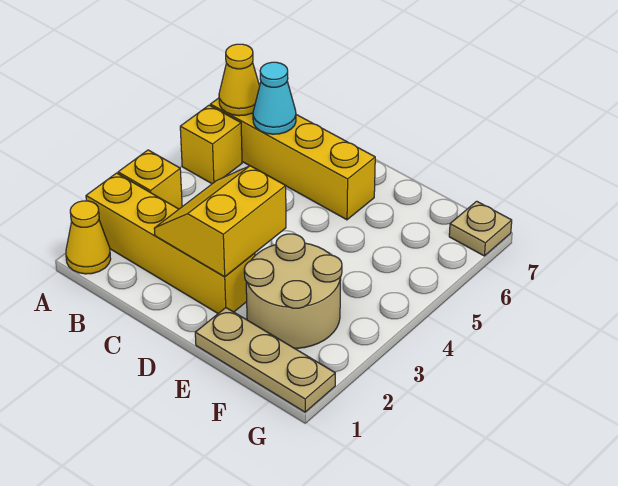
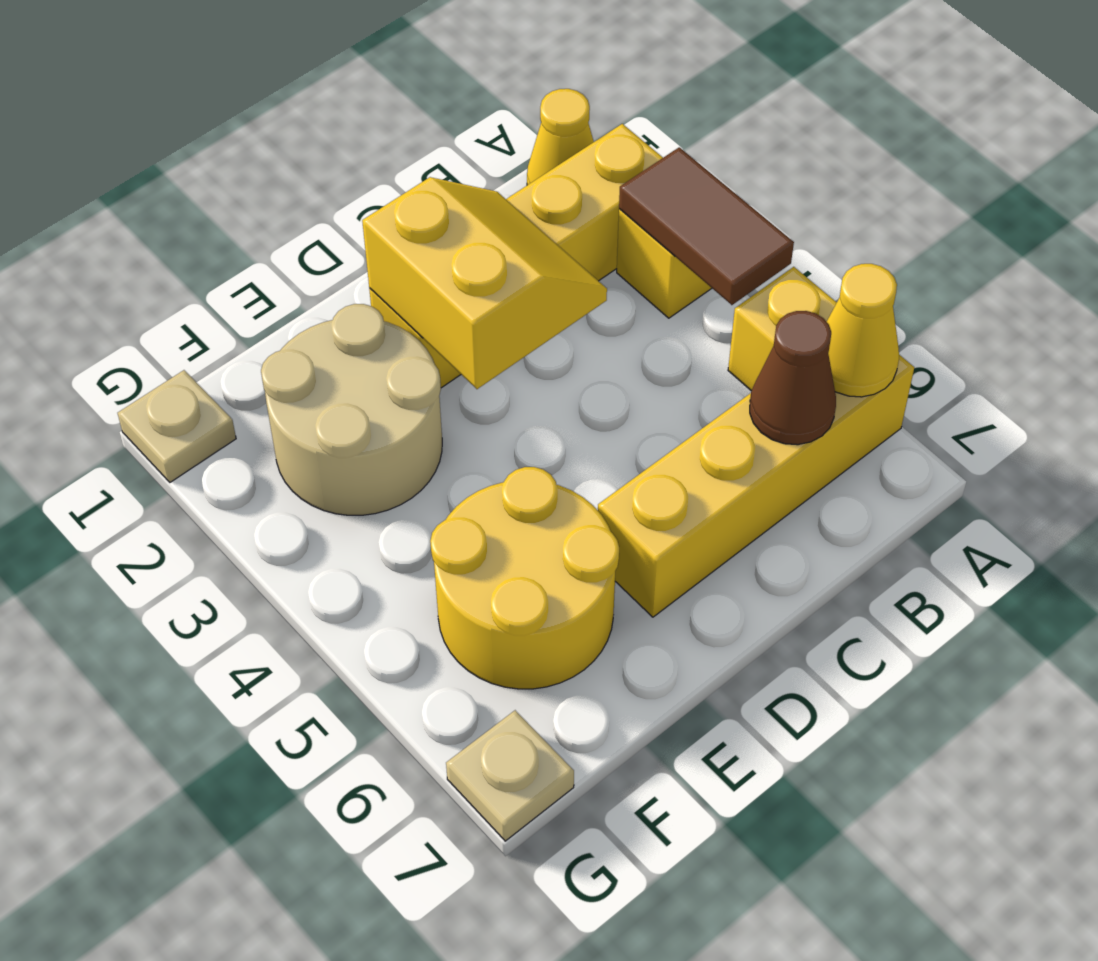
none -> brown tile A3:A4 level 2
cyan cone B6 level 2 -> brown cone B6 level 2
tan plate E1:G1 level 1 -> tan plate G1 level 1
none -> yellow round brick E5:F6 level 1

